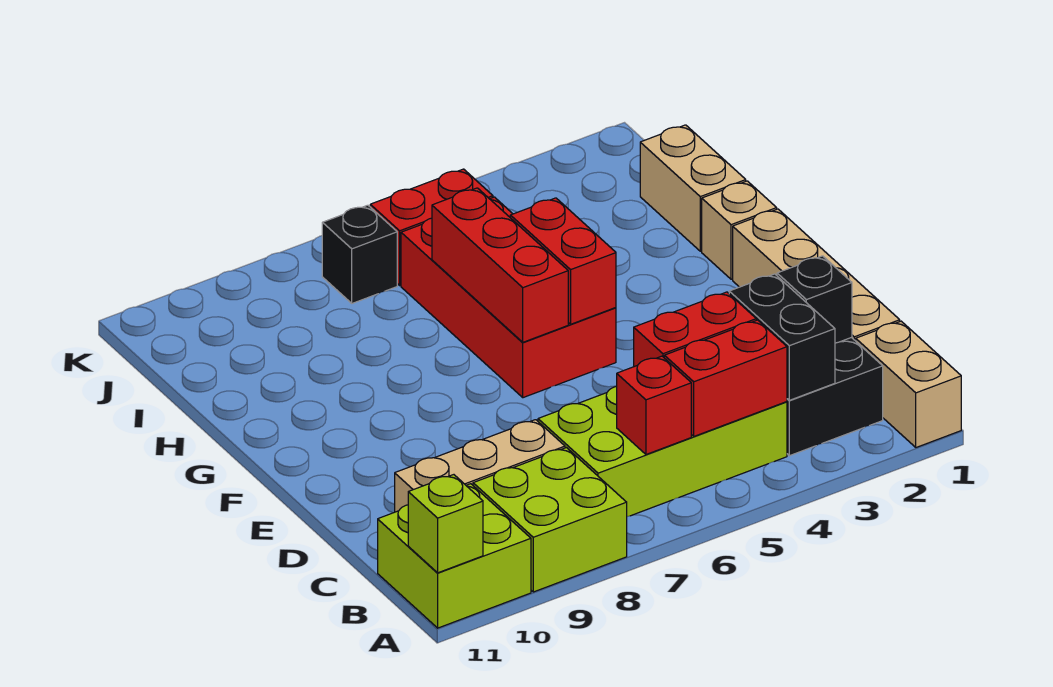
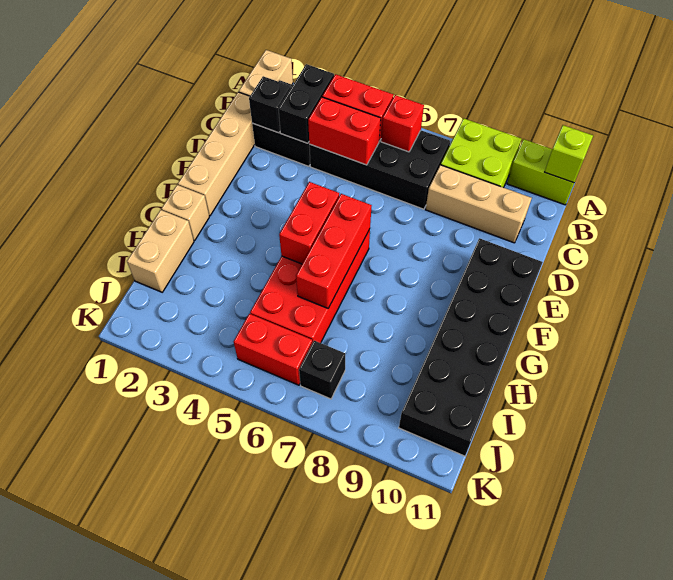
lime brick A10:B11 level 1 -> lime brick A10:A11 level 1
lime brick B4:C7 level 1 -> black brick B4:C7 level 1
none -> black brick E10:J11 level 1

